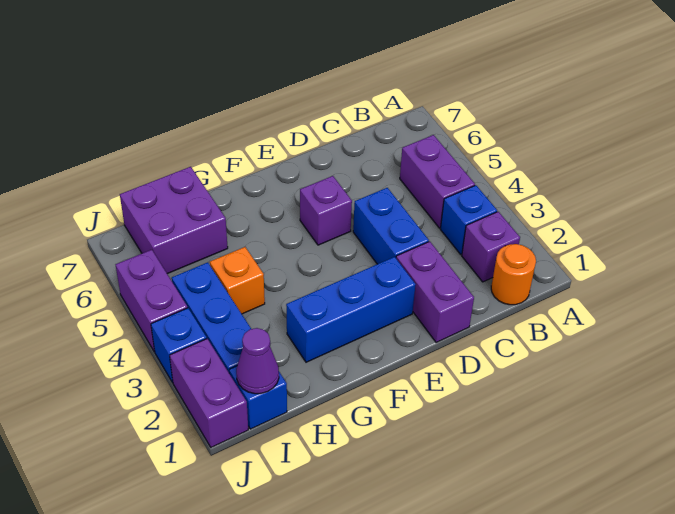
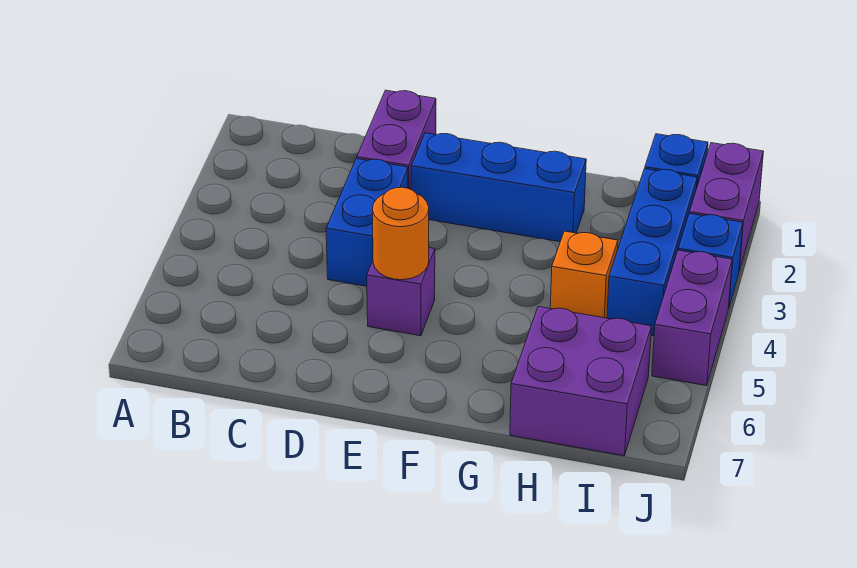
orange round brick B1 level 1 -> orange round brick E5 level 2
purple brick B2 level 1 -> none
blue brick B3 level 1 -> none
purple brick B4:B5 level 1 -> none
purple cone I1 level 2 -> none

